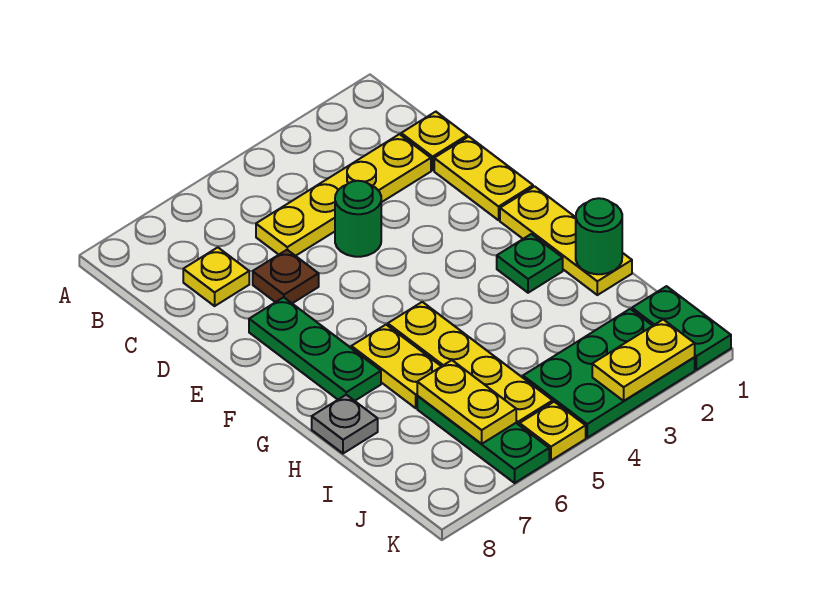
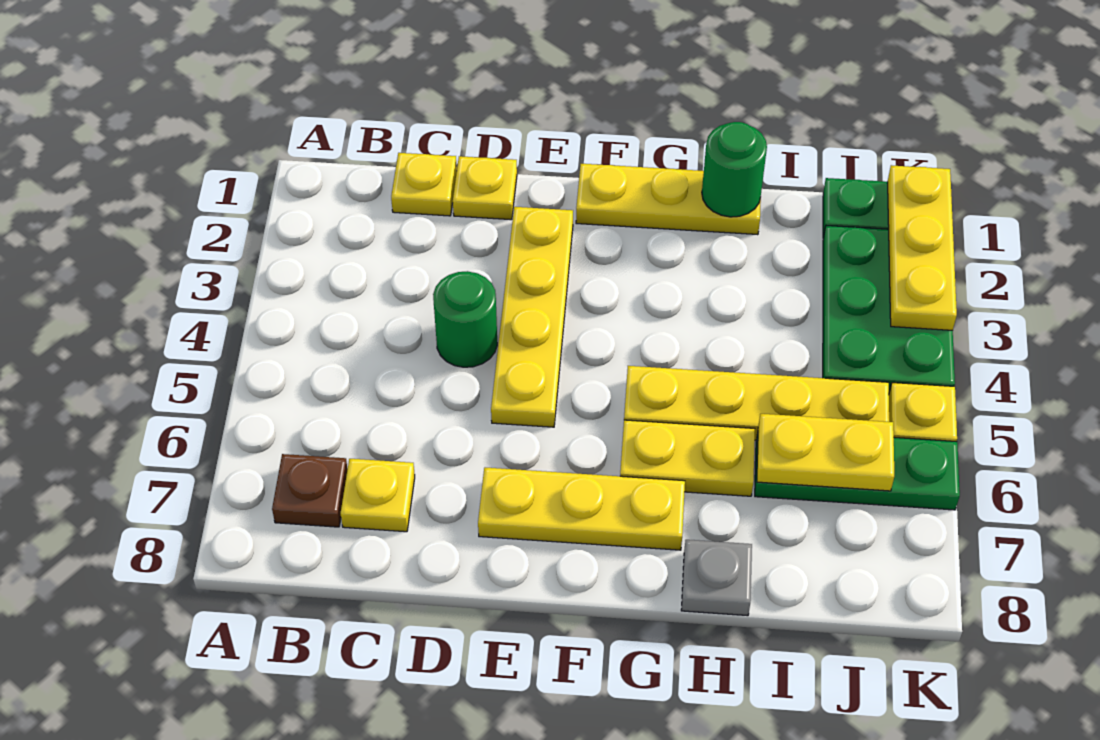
yellow plate C2:C5 level 1 -> yellow plate E2:E5 level 1
yellow plate D1:E1 level 1 -> yellow plate D1 level 1
brown plate D6 level 1 -> brown plate B7 level 1
green plate E7:G7 level 1 -> yellow plate E7:G7 level 1
green plate G2 level 1 -> none
yellow plate K2:K3 level 2 -> yellow plate K1:K3 level 2

